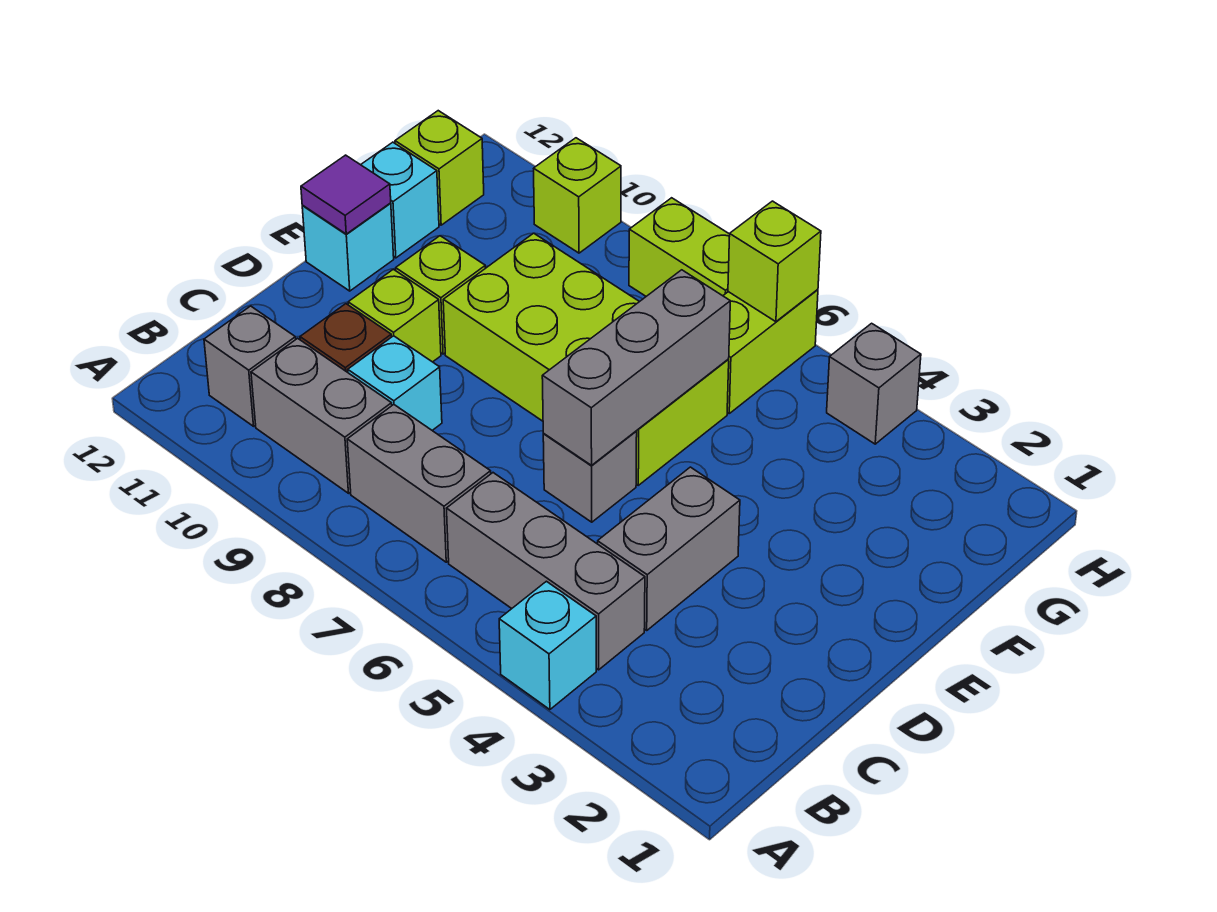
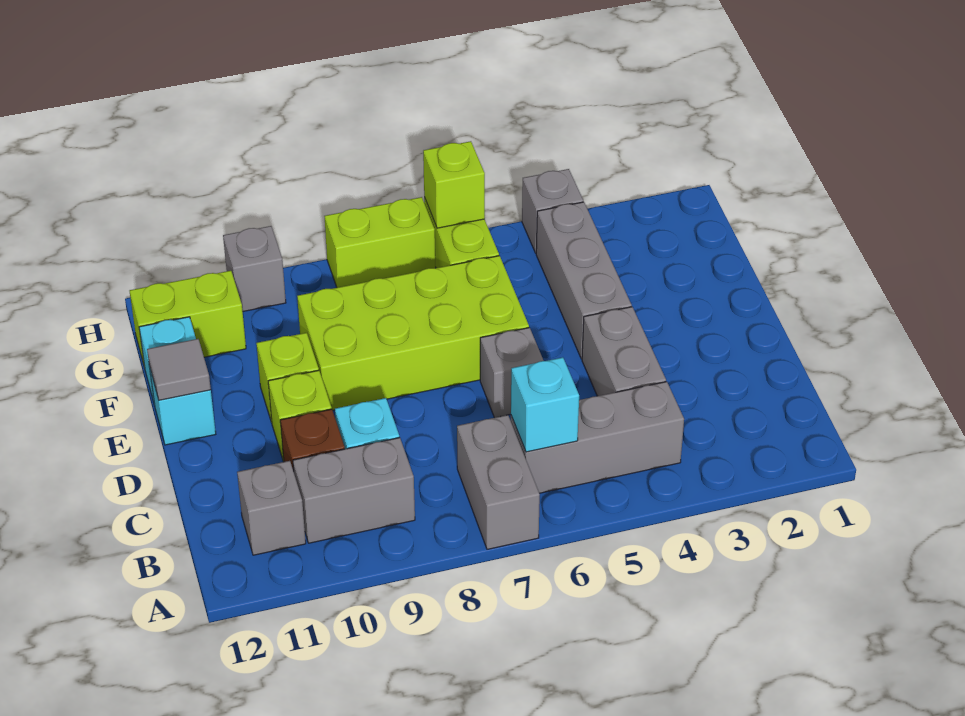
cyan brick A4 level 1 -> cyan brick B6 level 2
grey brick B7:B8 level 1 -> grey brick A7:B7 level 1
grey brick D6:F6 level 2 -> grey brick E4:G4 level 1
purple tile E12 level 2 -> grey tile E12 level 2
lime brick G12 level 1 -> lime brick G11:G12 level 1
lime brick H10 level 1 -> grey brick H10 level 1

